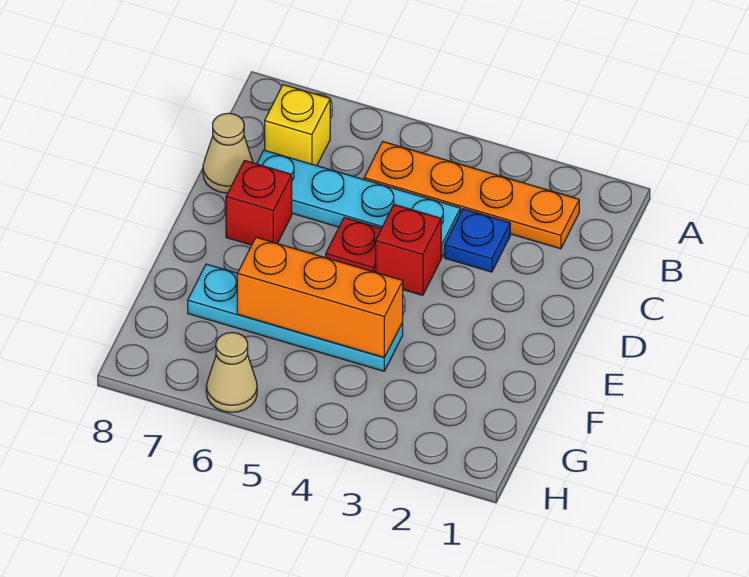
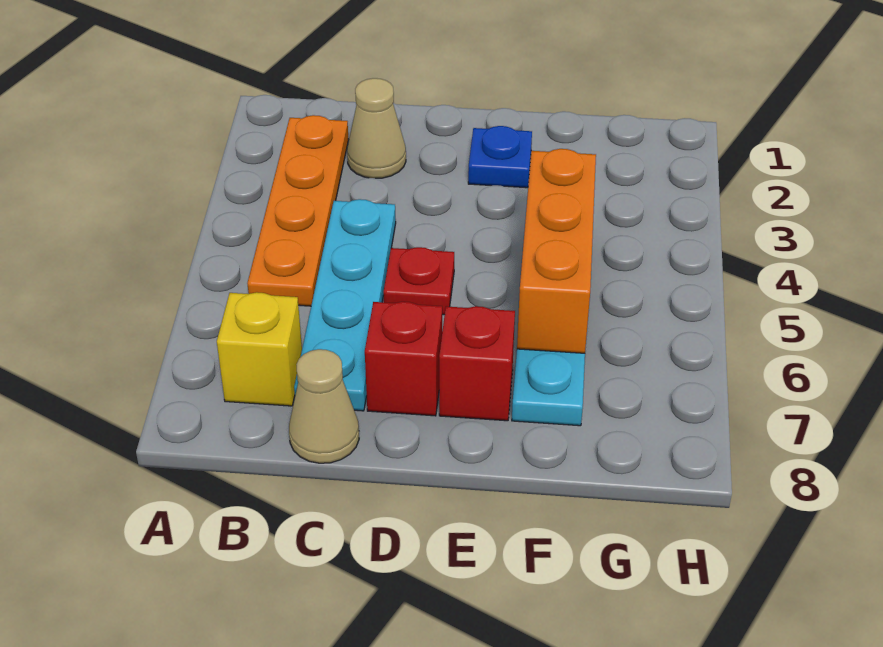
blue plate C3 level 1 -> blue plate E2 level 1
red brick D4 level 1 -> red brick E7 level 1
tan cone H6 level 1 -> tan cone C2 level 1

